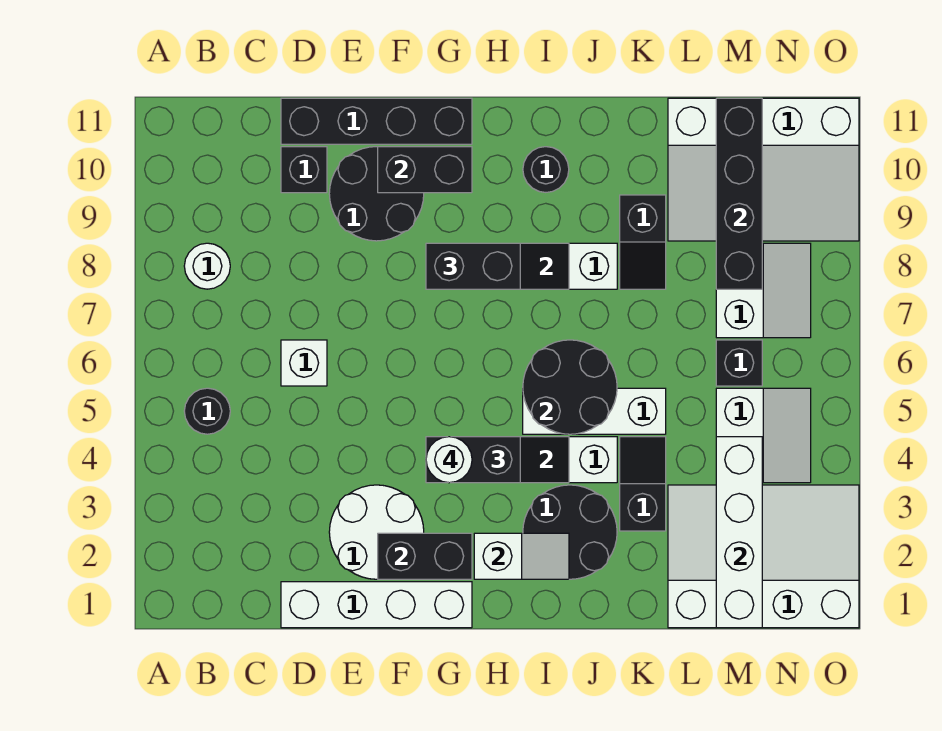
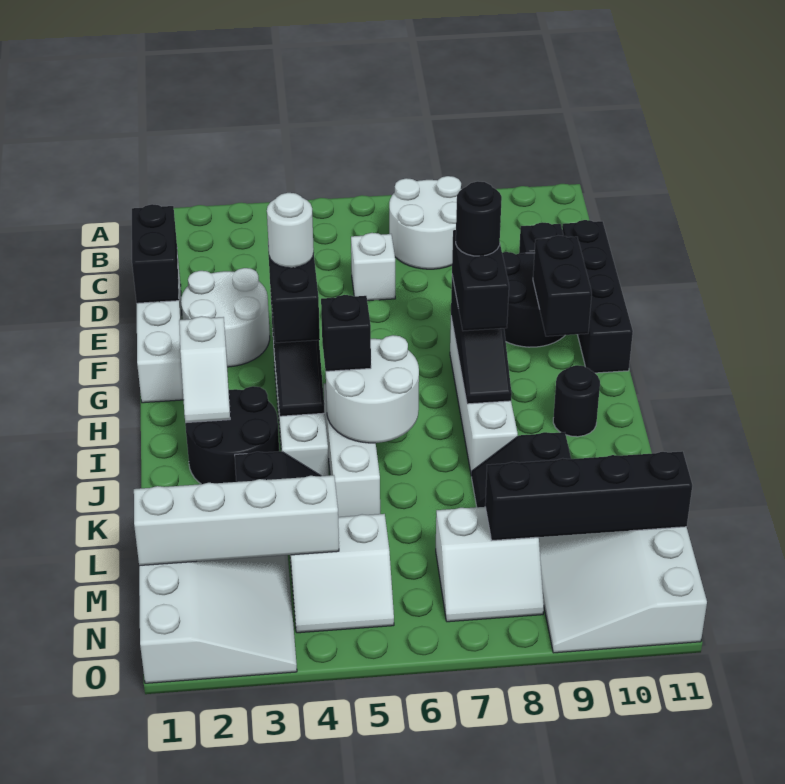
black round brick B5 level 1 -> black round brick G8 level 4
white round brick B8 level 1 -> white round brick B7:C8 level 1
black brick F2:G2 level 2 -> black brick D1:E1 level 2
black round brick I5:J6 level 2 -> white round brick I5:J6 level 2
black brick M6 level 1 -> black brick I5 level 3

